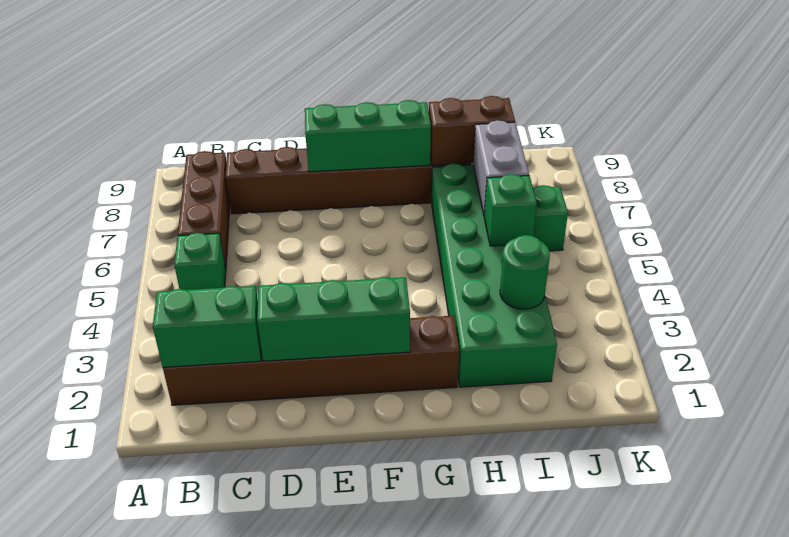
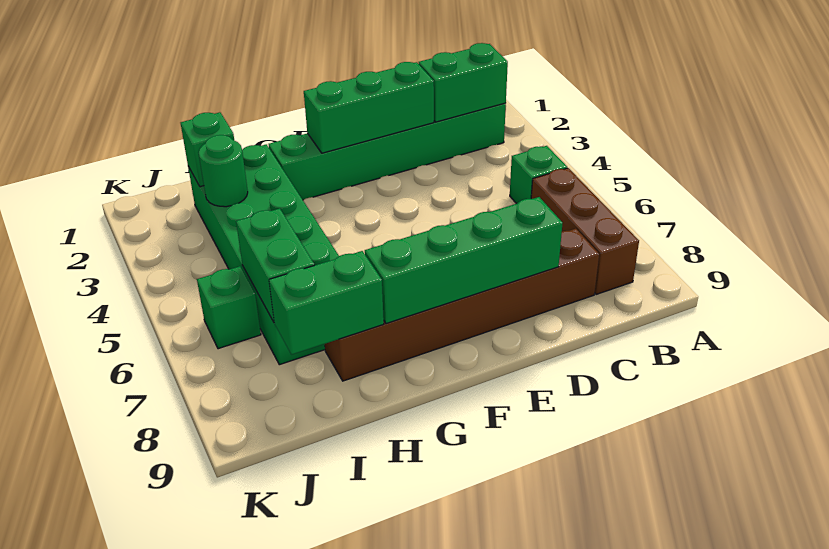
brown brick B2:G2 level 1 -> green brick B2:G2 level 1
green brick E8:G8 level 2 -> green brick D8:G8 level 2
brown brick H8:I8 level 2 -> green brick H8:I8 level 2
green brick I5 level 2 -> green brick I2 level 2
grey brick I6:I7 level 2 -> green brick I6:I7 level 2

